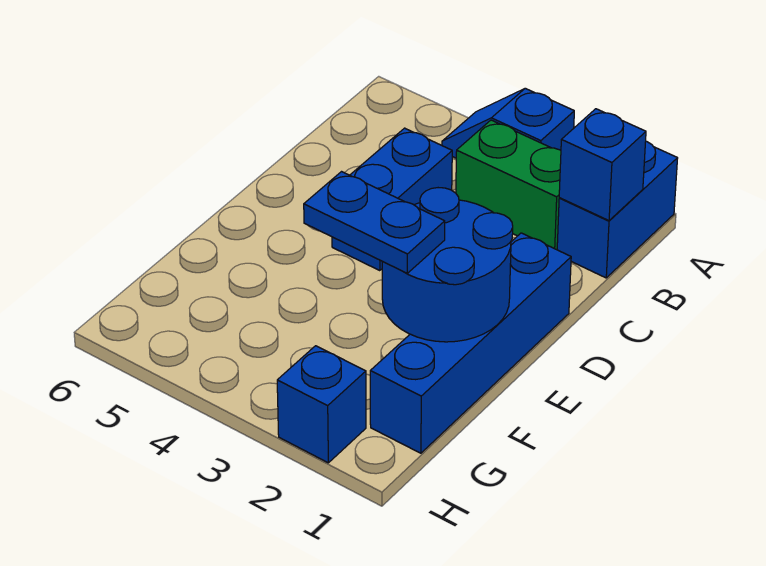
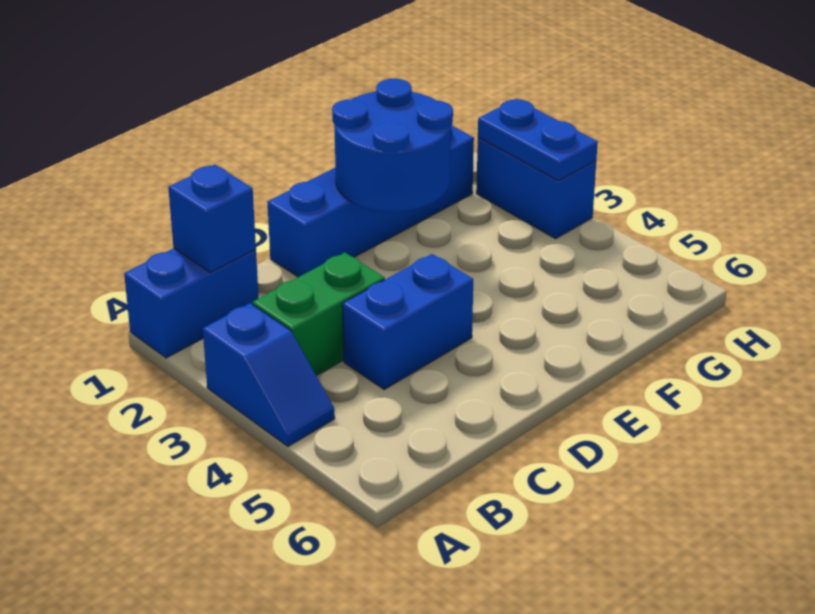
green brick B2:B3 level 1 -> green brick B3:C3 level 1
blue plate F2:F3 level 3 -> blue plate H2:H3 level 2
blue brick H2 level 1 -> blue brick H2:H3 level 1

